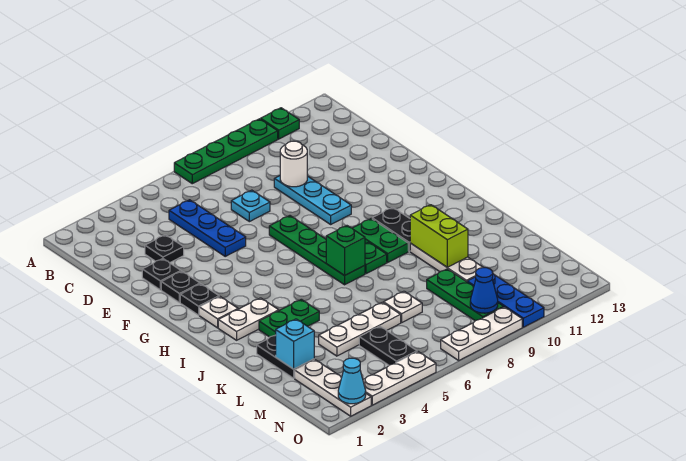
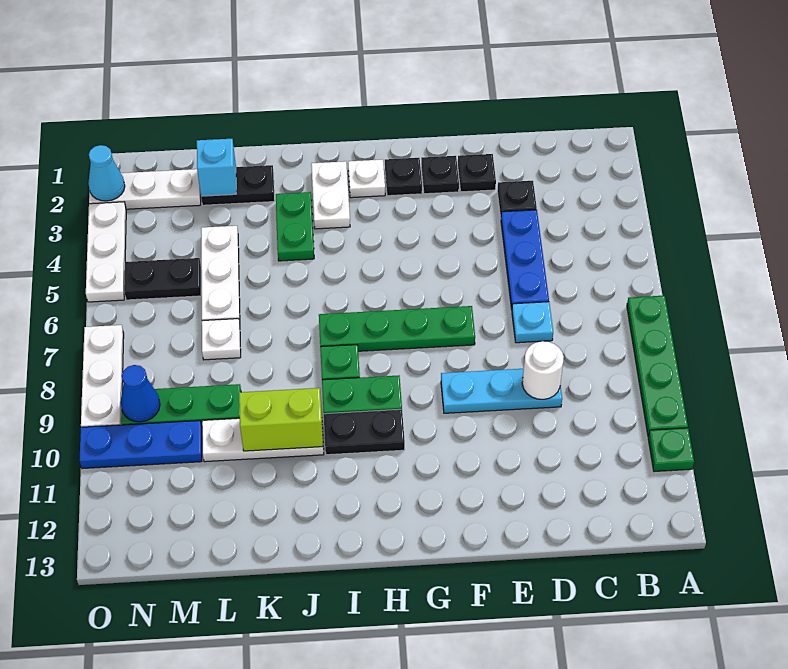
blue plate C5:E5 level 1 -> blue plate D4:D6 level 1
green brick I7 level 2 -> none

